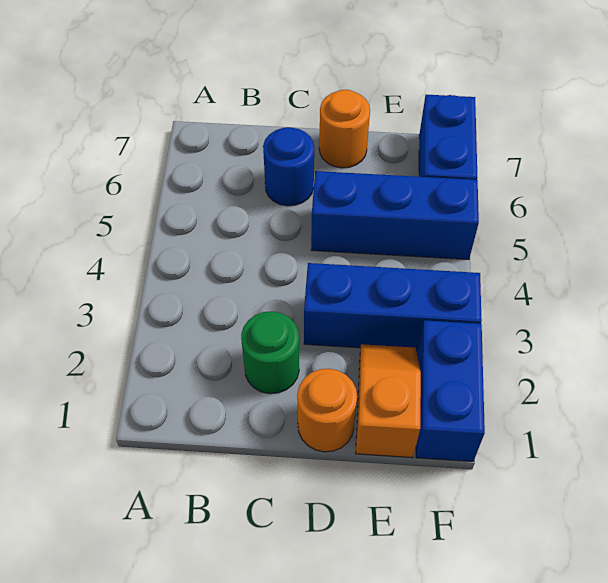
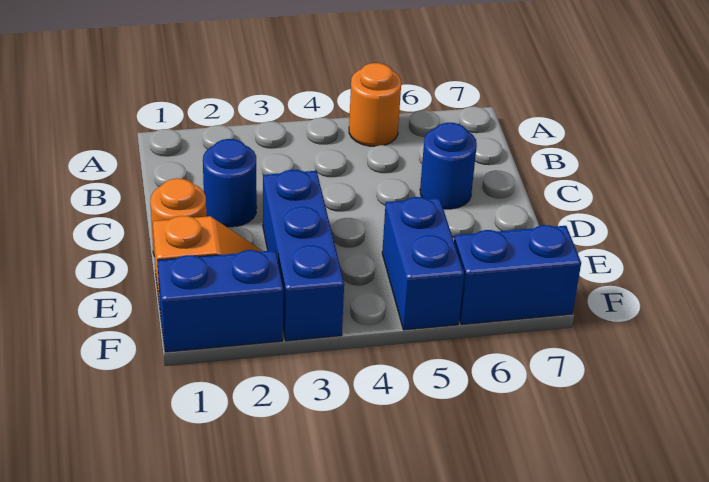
green round brick C2 level 1 -> blue round brick C2 level 1
blue brick D5:F5 level 1 -> blue brick E5:F5 level 1
orange round brick D7 level 1 -> orange round brick A5 level 1

